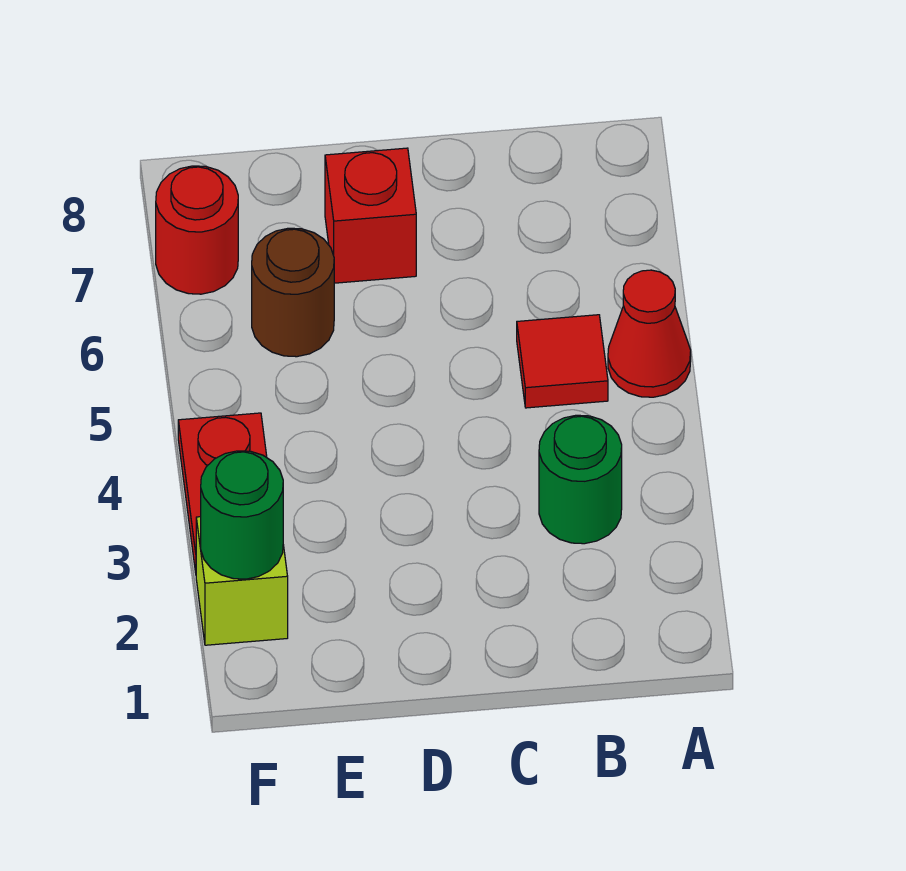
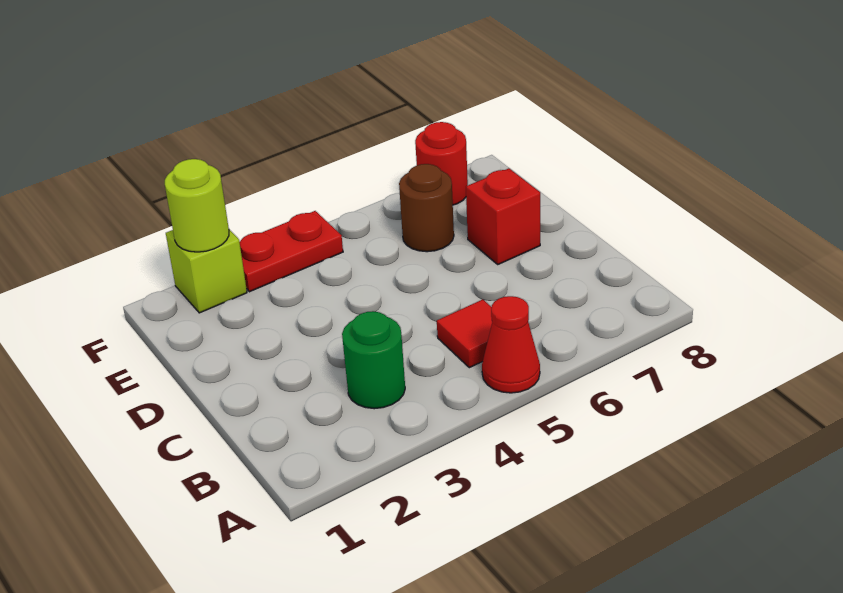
green round brick F2 level 2 -> lime round brick F2 level 2

